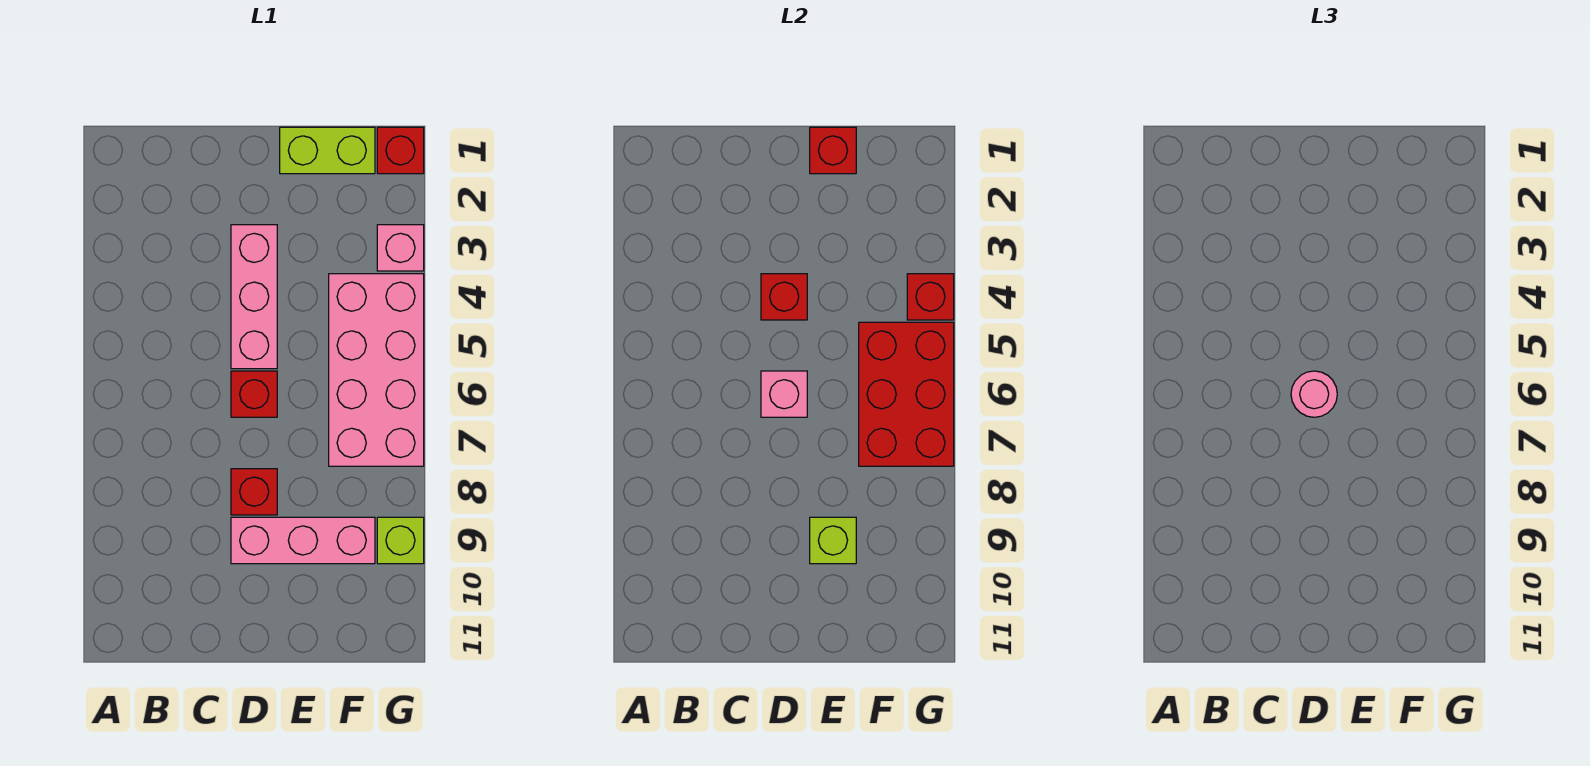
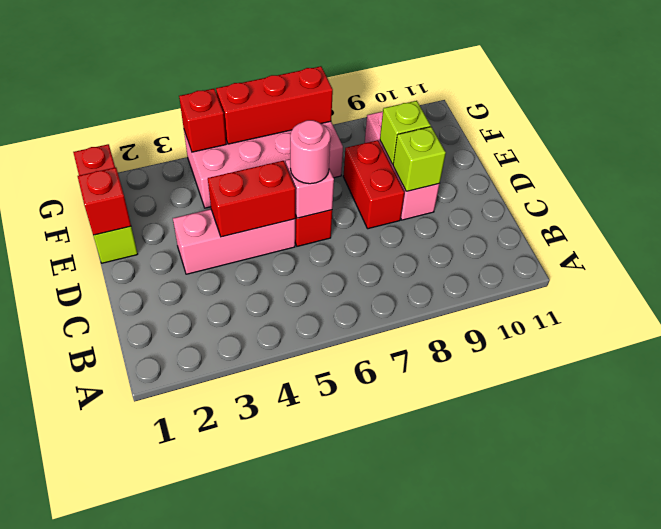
red brick D4 level 2 -> red brick D4:D5 level 2
red brick D8 level 1 -> red brick D8:E8 level 1
red brick F5:G7 level 2 -> red brick G5:G7 level 2
pink brick G3 level 1 -> none
lime brick G9 level 1 -> lime brick D9 level 2

